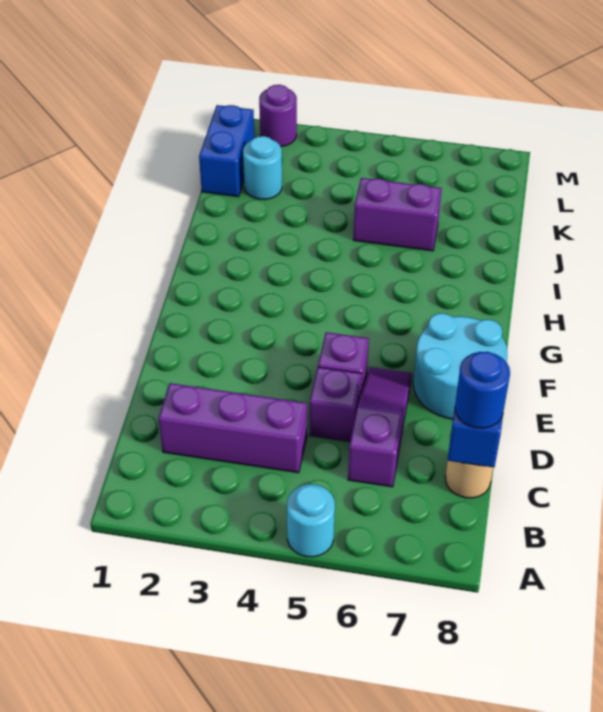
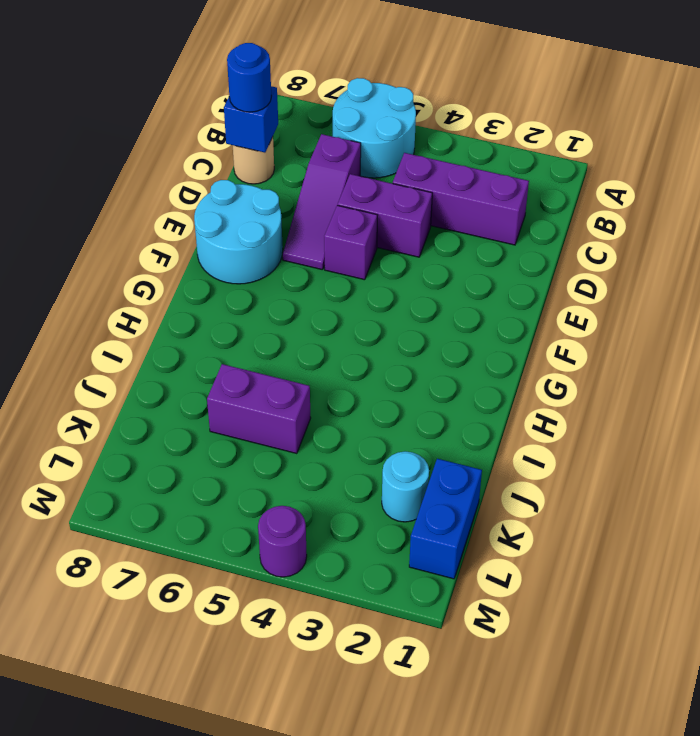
cyan round brick A5 level 1 -> cyan round brick A5:B6 level 1
purple brick D5 level 1 -> purple brick D4:D5 level 1
purple round brick M2 level 1 -> purple round brick M4 level 1

